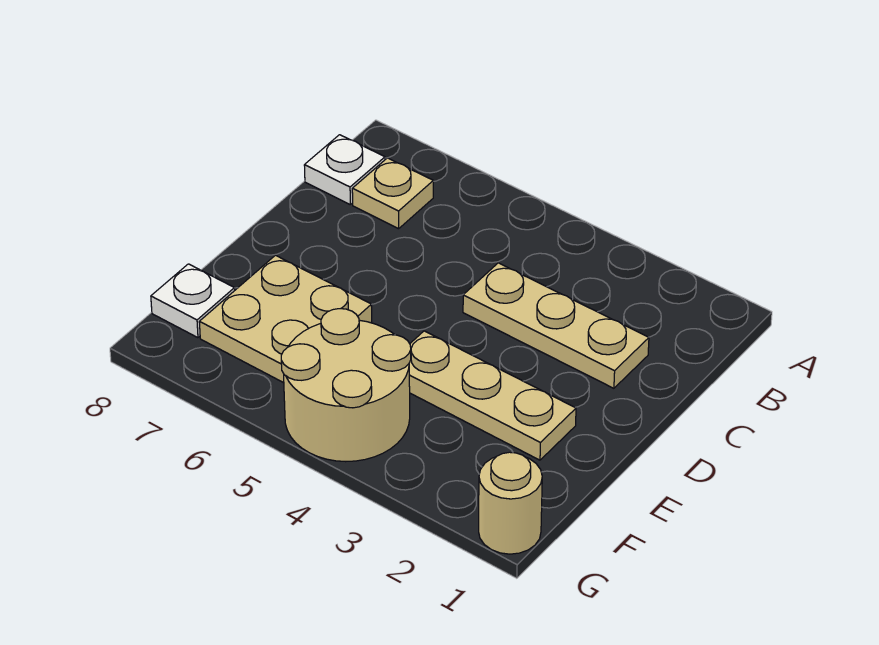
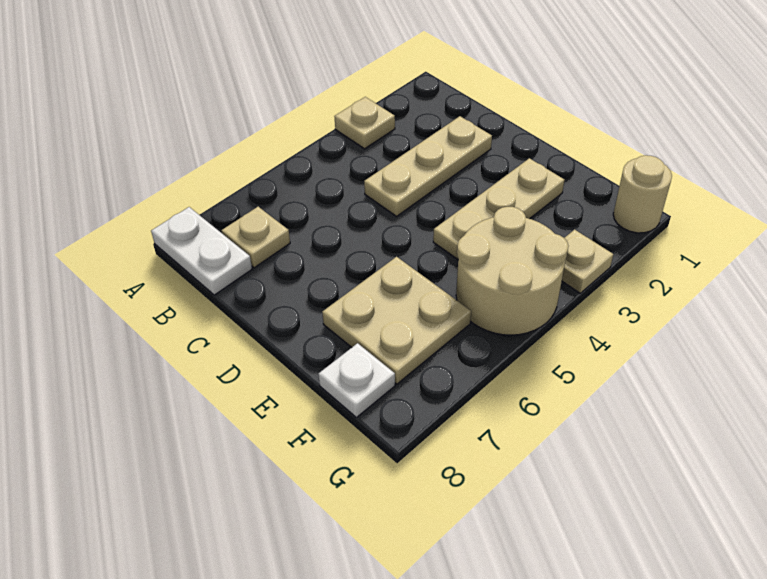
none -> tan plate A3 level 1
white plate B8 level 1 -> white plate A8:B8 level 1
none -> tan plate G3 level 1

